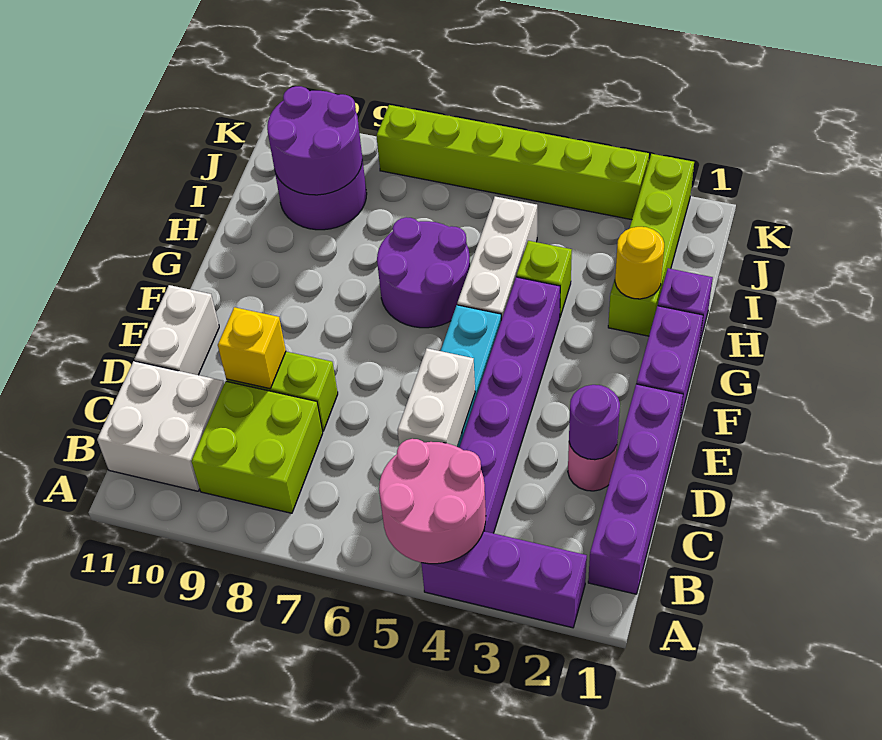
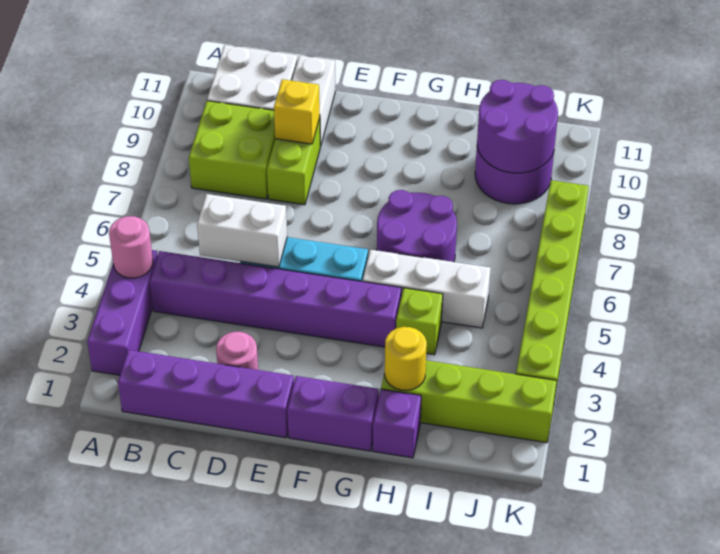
pink round brick A4:B5 level 2 -> pink round brick A4 level 2
purple round brick D2 level 2 -> none
white brick D11:E11 level 1 -> white brick D10:D11 level 1

